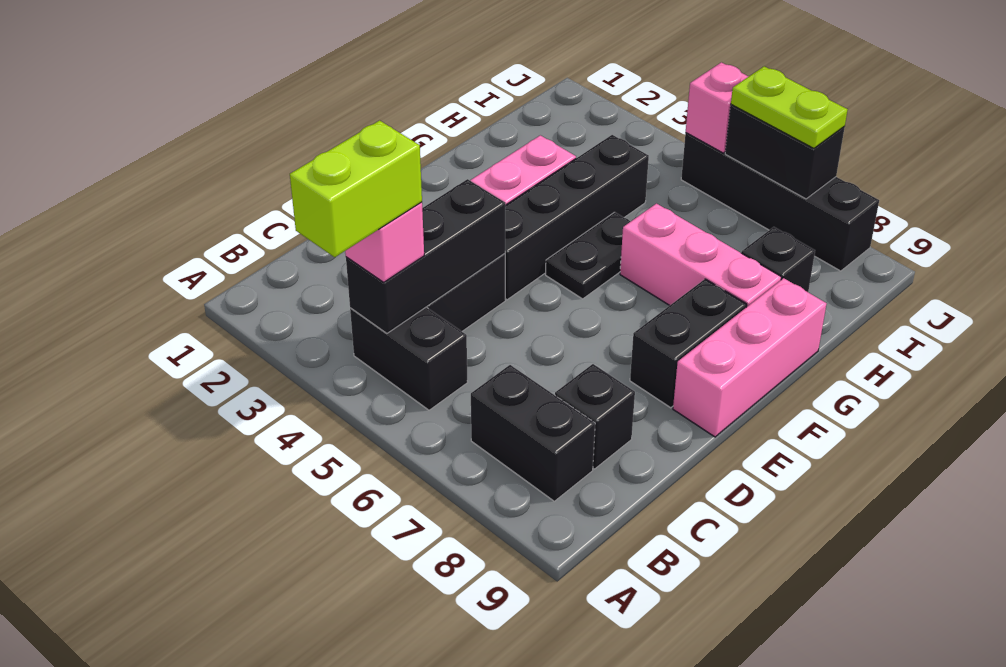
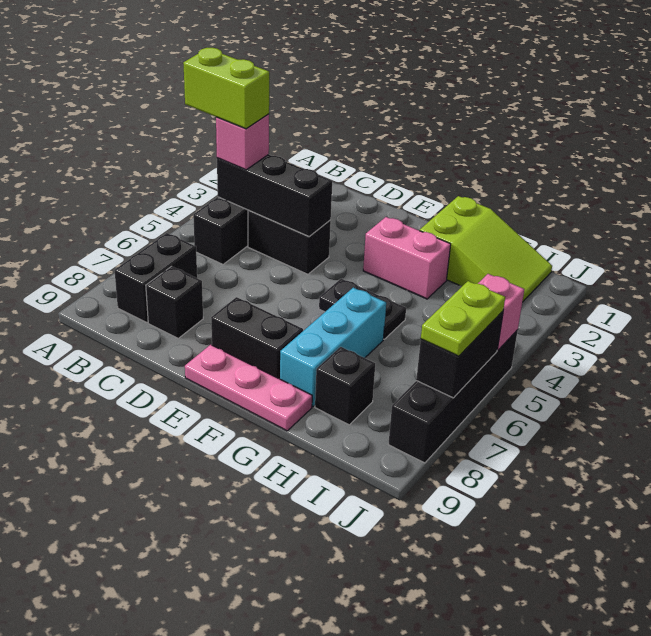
black brick E4:H4 level 1 -> none
pink brick E9:G9 level 1 -> pink plate E9:G9 level 1
none -> lime slope G1:I2 level 1 top G
pink brick G6:G8 level 1 -> cyan brick G6:G8 level 1

